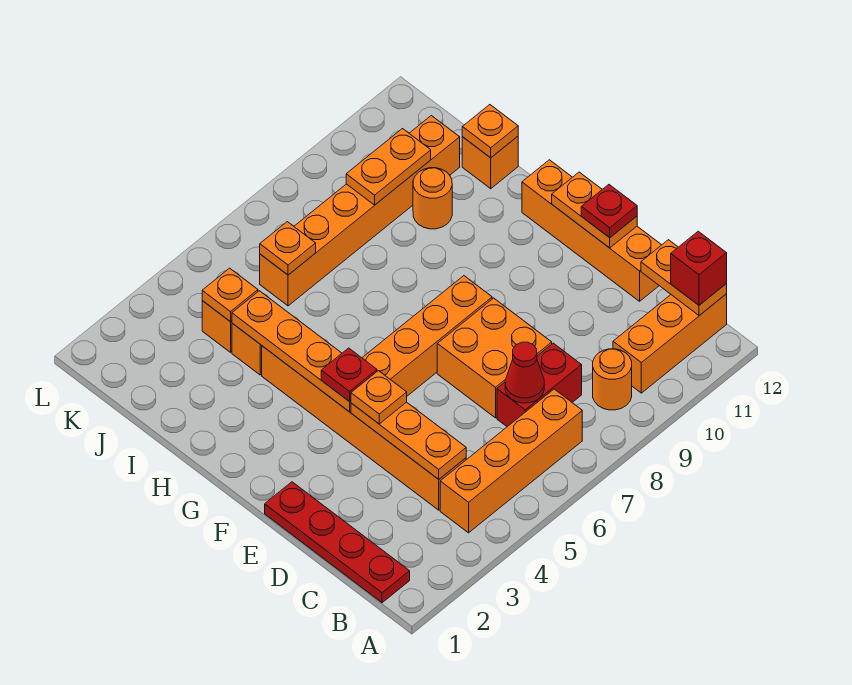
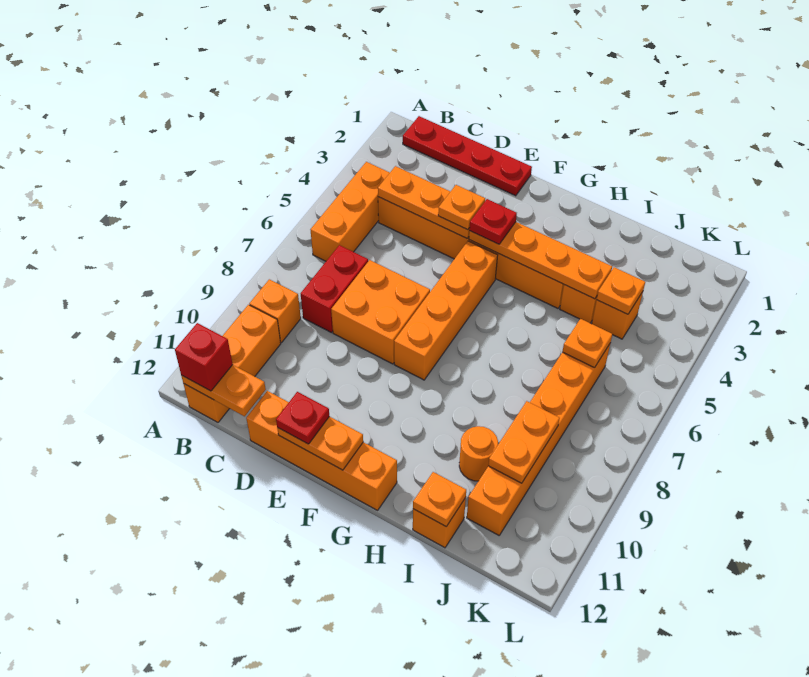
orange brick B4:B7 level 1 -> orange brick B4:B6 level 1
orange round brick B9 level 1 -> orange brick B9 level 1
red cone C7 level 2 -> none

